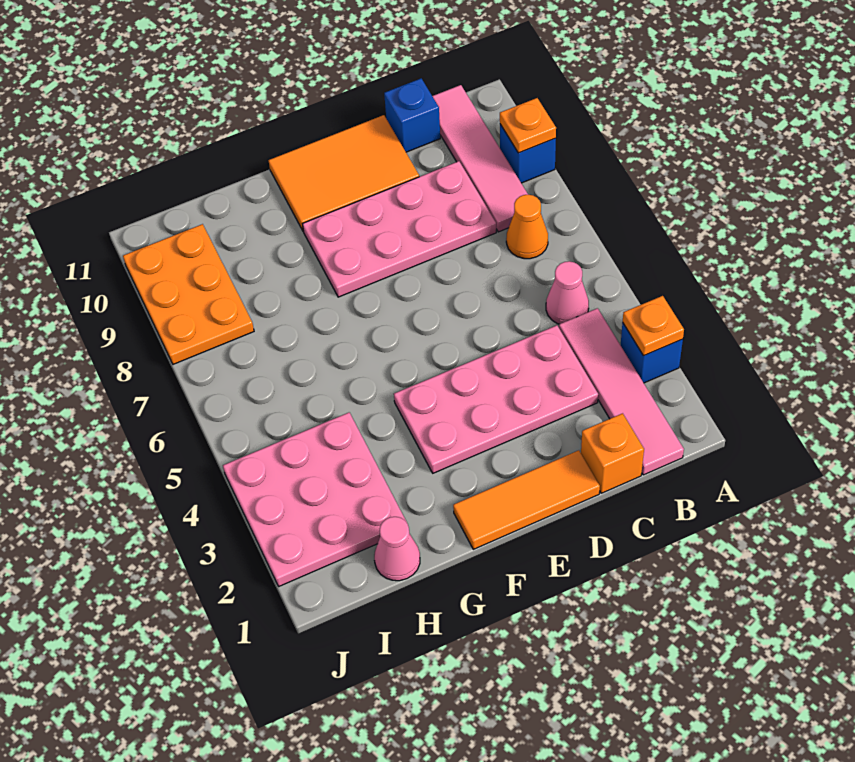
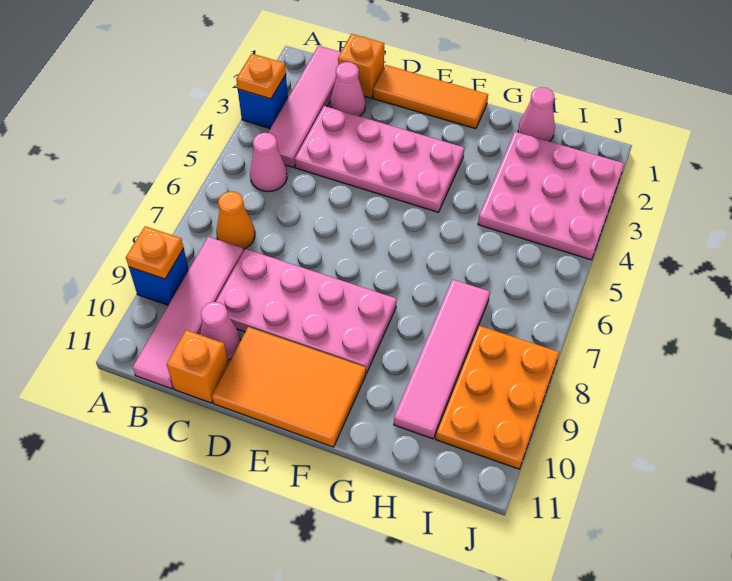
none -> pink cone C2 level 1
none -> pink cone C10 level 1
blue brick C11 level 1 -> orange brick C11 level 1
none -> pink tile H7:H10 level 1

